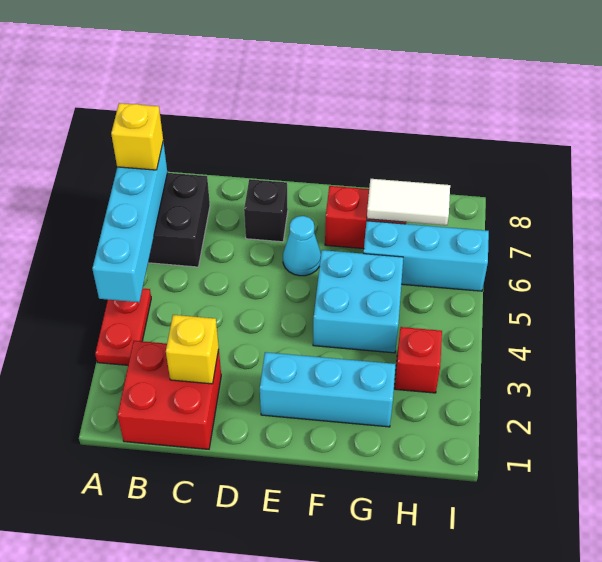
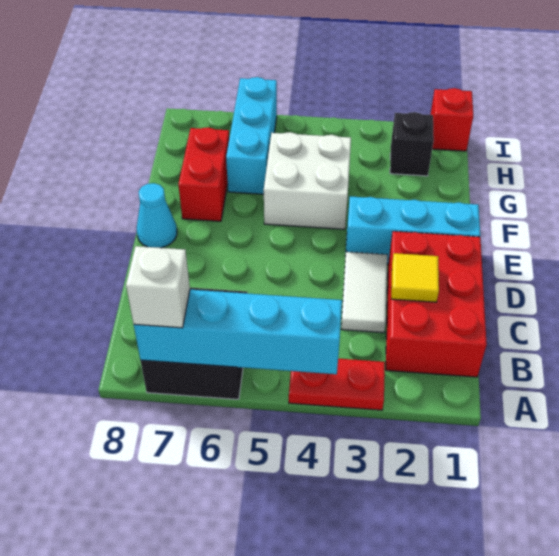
yellow brick A7 level 3 -> white brick A7 level 3
red brick B1:C2 level 1 -> red brick B1:D2 level 1
yellow brick C2 level 2 -> yellow tile C2 level 2
black brick D7 level 1 -> black brick H2 level 1
cyan brick E2:G2 level 1 -> cyan brick E1:E3 level 1
cyan cone E6 level 1 -> cyan cone E8 level 1
cyan brick F4:G5 level 1 -> white brick F4:G5 level 1
white tile G7:H7 level 2 -> white tile C3:D3 level 1
red brick H3 level 1 -> red brick I1 level 1

